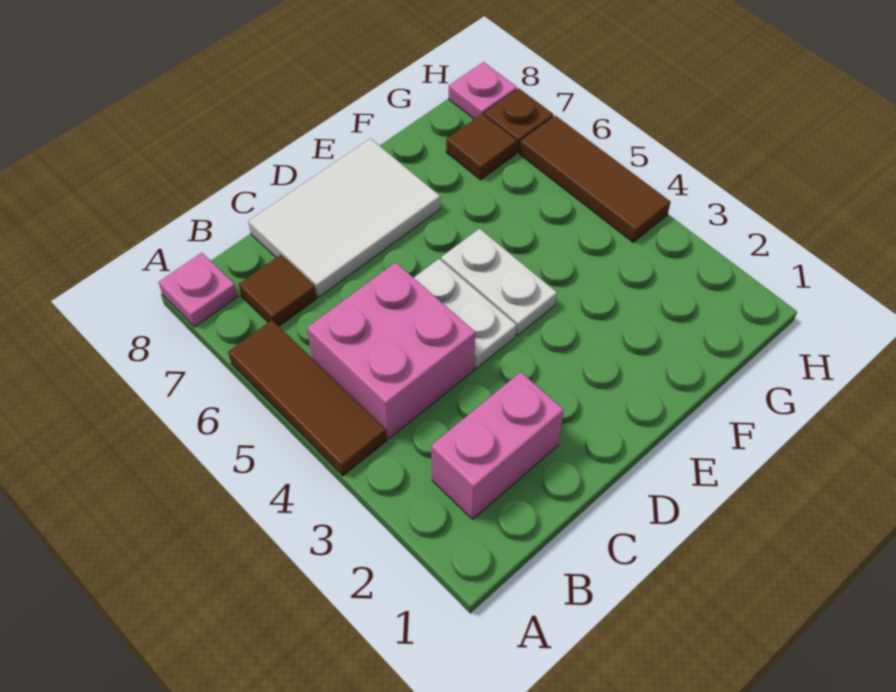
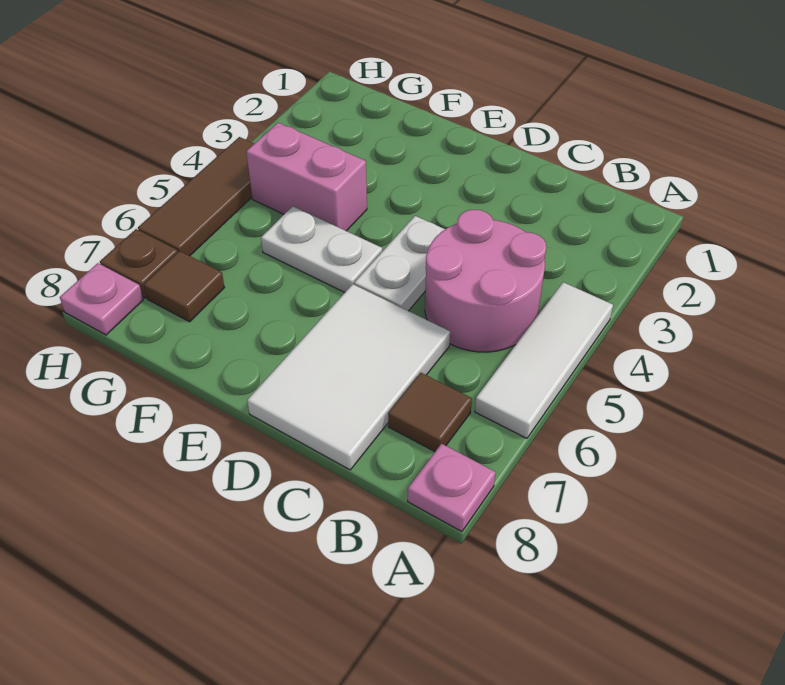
brown tile A4:A6 level 1 -> white tile A4:A6 level 1
pink brick B2:C2 level 1 -> pink brick F4:G4 level 1
pink brick B4:C5 level 1 -> pink round brick B4:C5 level 1
white tile C7:E8 level 1 -> white tile C6:D8 level 1
white plate E4:E5 level 1 -> white plate E5:F5 level 1

